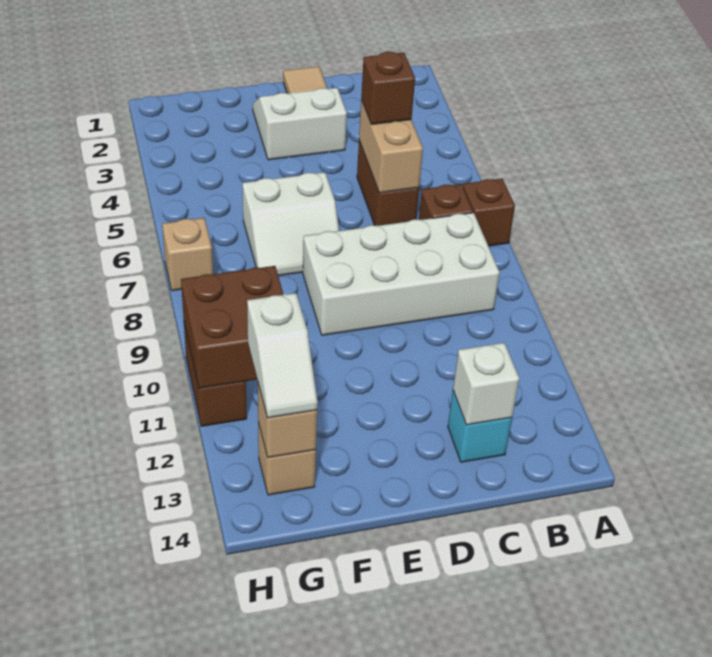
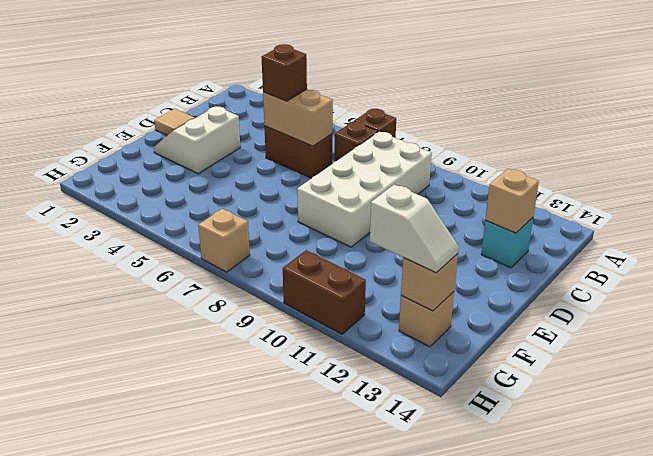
white brick C13 level 2 -> tan brick C13 level 2
white slope E6:F7 level 1 top 6 -> none
brown brick G10:H11 level 2 -> none

